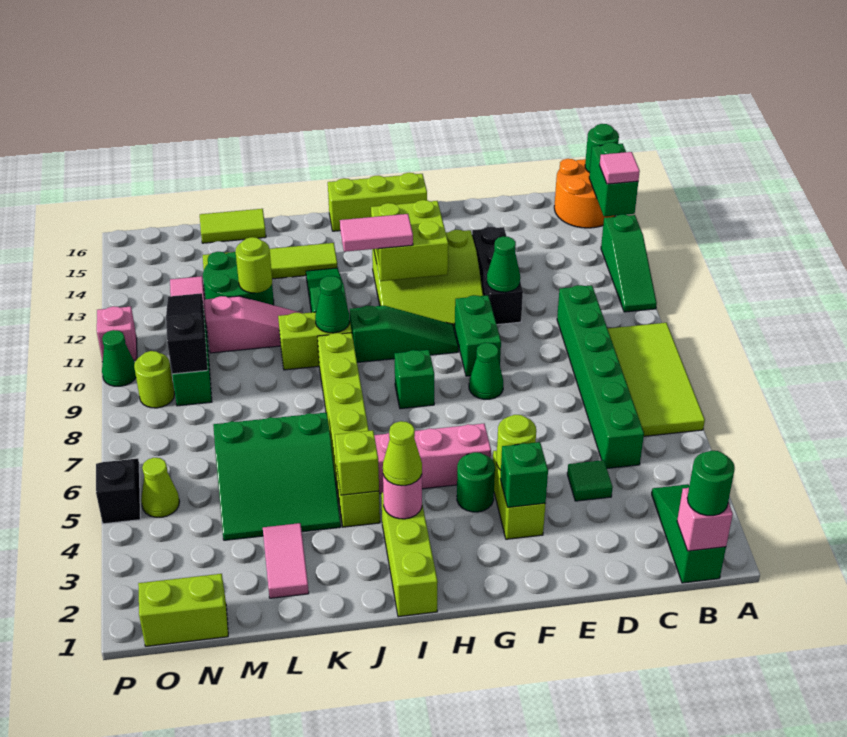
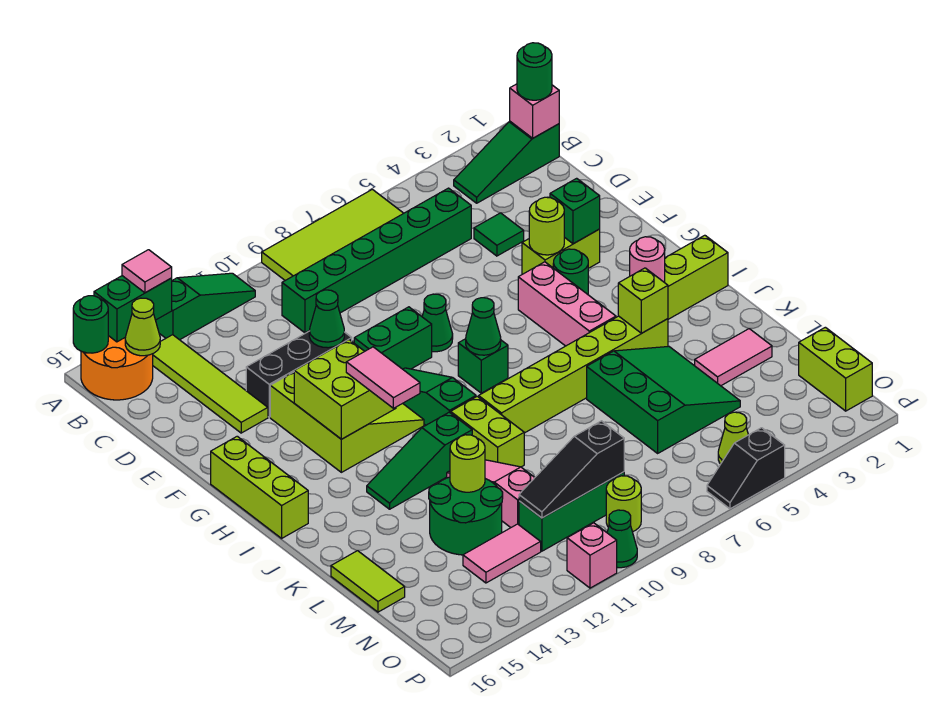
lime cone I3 level 3 -> lime cone B15 level 2
green cone J10 level 2 -> green cone H8 level 2
lime tile J14:M14 level 1 -> lime tile B14:E14 level 1

